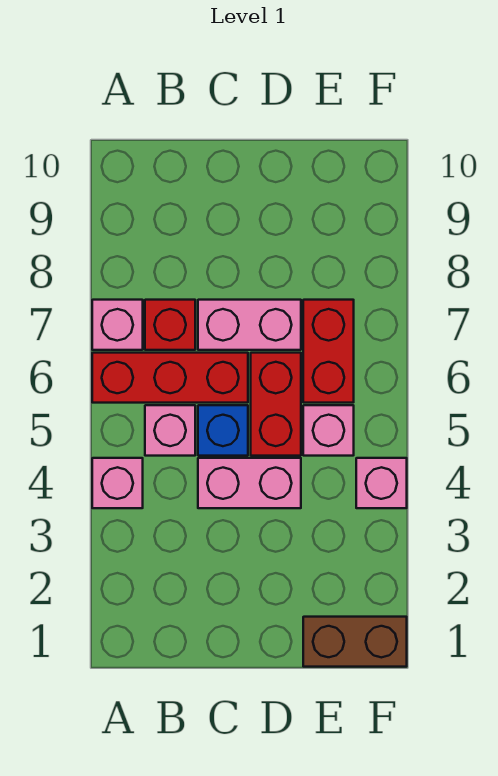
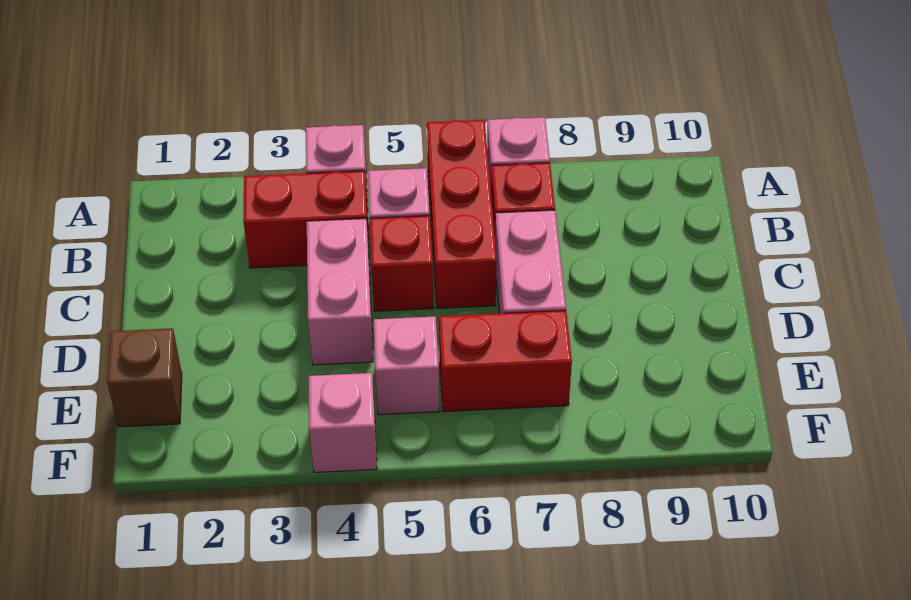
blue brick C5 level 1 -> red brick C5 level 1
red brick D5:D6 level 1 -> red brick B3:B4 level 1
brown brick E1:F1 level 1 -> brown brick E1 level 1

